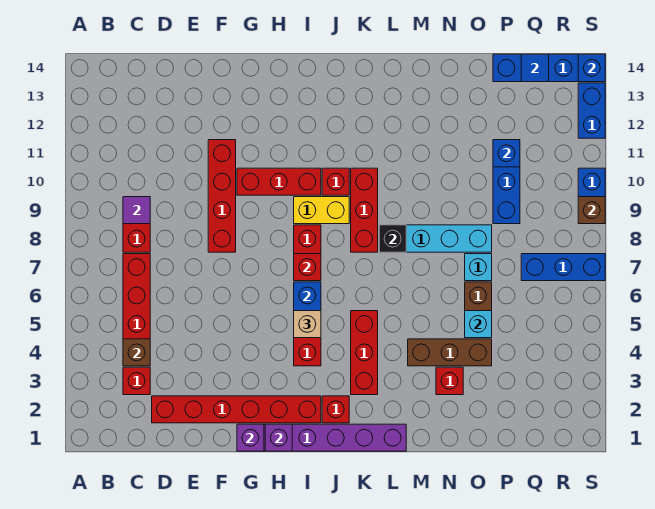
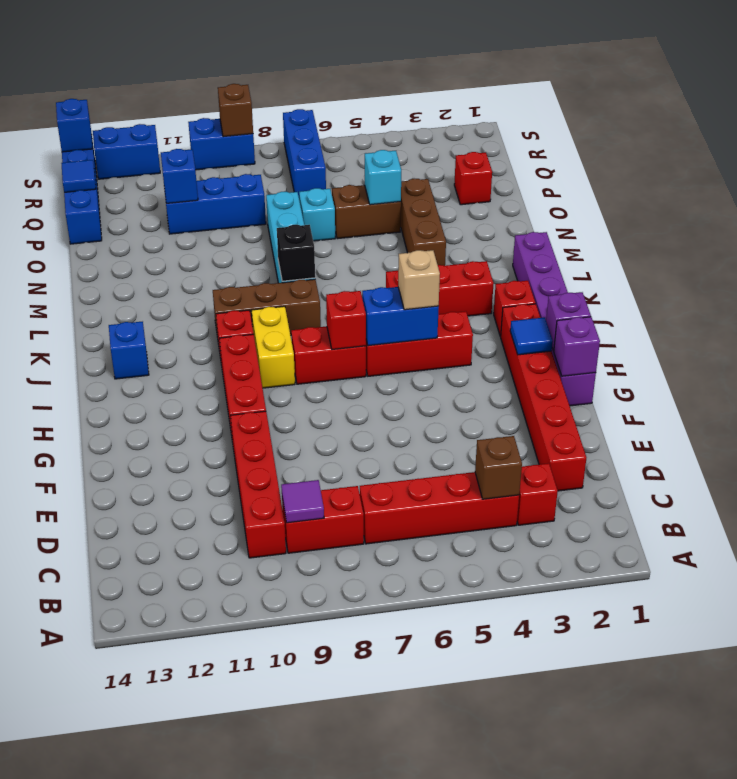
red brick F8:F11 level 1 -> red brick C10:F10 level 1
none -> blue tile H2 level 2
none -> blue brick J13 level 1
red brick K8:K10 level 1 -> brown brick K8:K10 level 1
red brick N3 level 1 -> red brick P2 level 1

